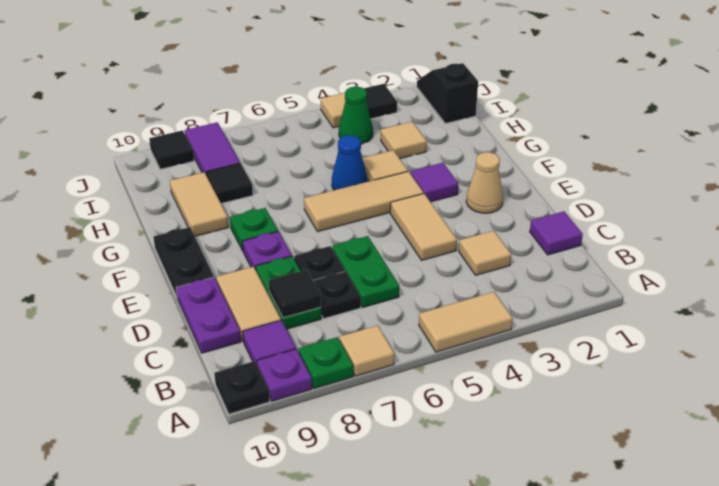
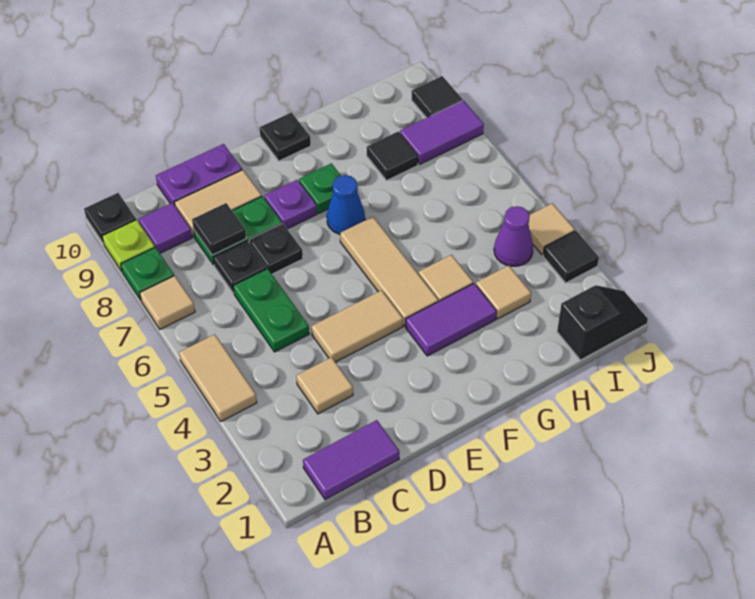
purple plate A9 level 1 -> lime plate A9 level 1
purple tile C1 level 1 -> purple tile B1:C1 level 1
green plate C6:D6 level 1 -> green plate C5:C6 level 1
tan cone E2 level 1 -> none
black plate E10:F10 level 1 -> black plate F10 level 1
purple tile F3 level 1 -> purple tile F3:G3 level 1
blue cone G5 level 1 -> blue cone F7 level 1
tan tile G9:H9 level 1 -> none
green cone I4 level 1 -> purple cone I4 level 1

